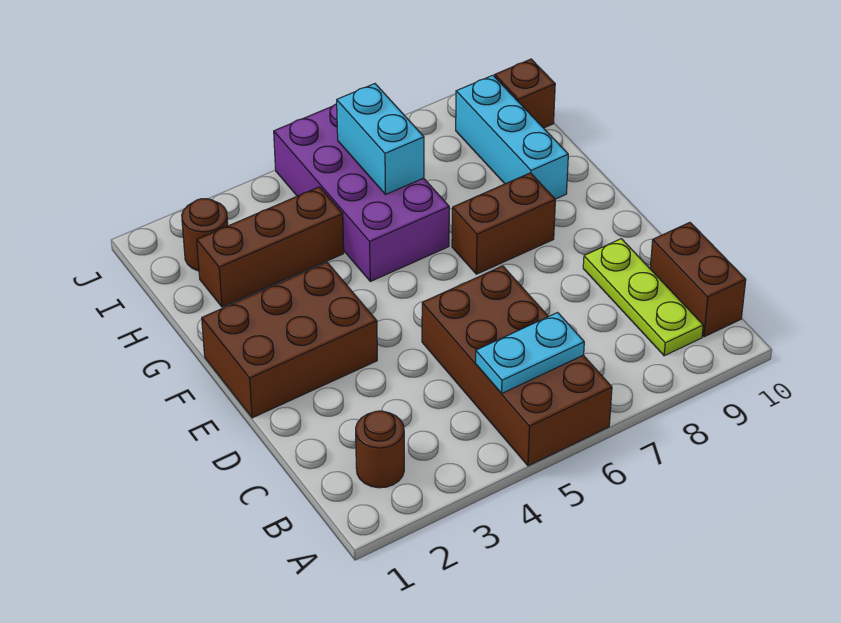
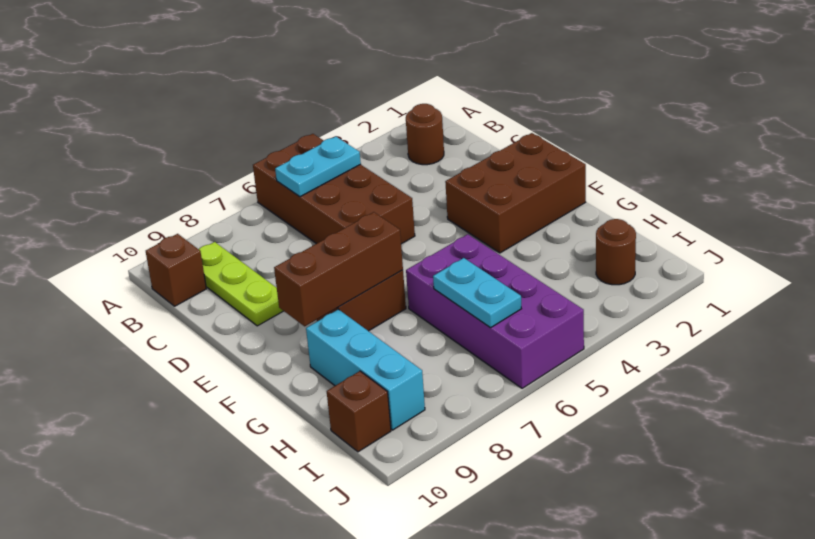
brown brick B10:C10 level 1 -> brown brick B10 level 1
brown brick H2:H4 level 1 -> brown brick F7:F9 level 2
cyan brick H6:I6 level 2 -> cyan plate H6:I6 level 2

